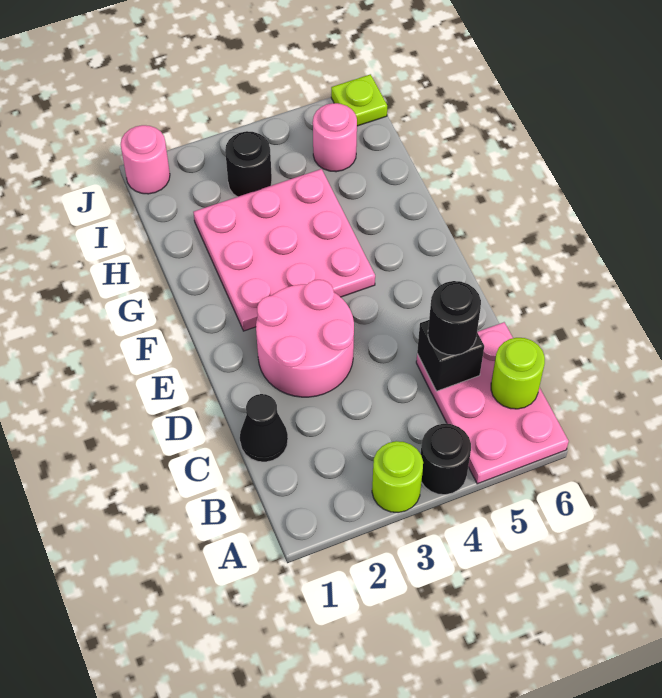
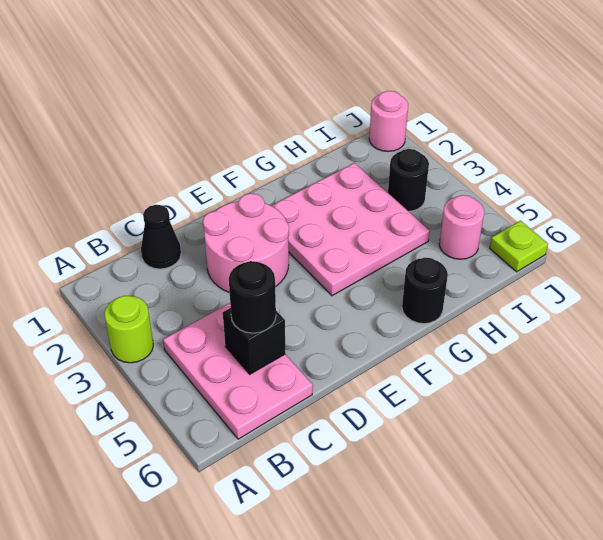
black round brick A4 level 1 -> black round brick G6 level 1
pink plate A5:C6 level 1 -> pink plate B4:C6 level 1
lime round brick B6 level 2 -> none

